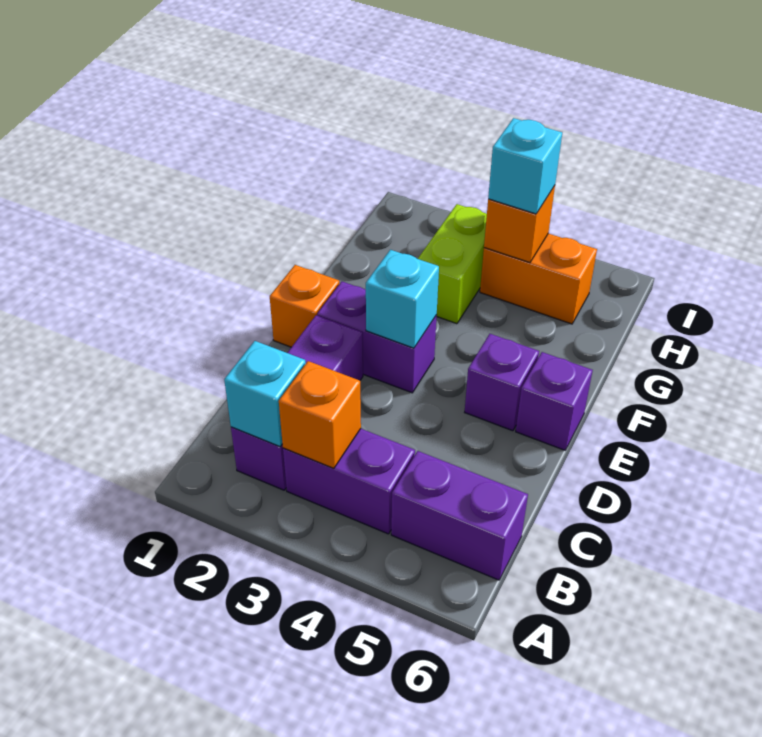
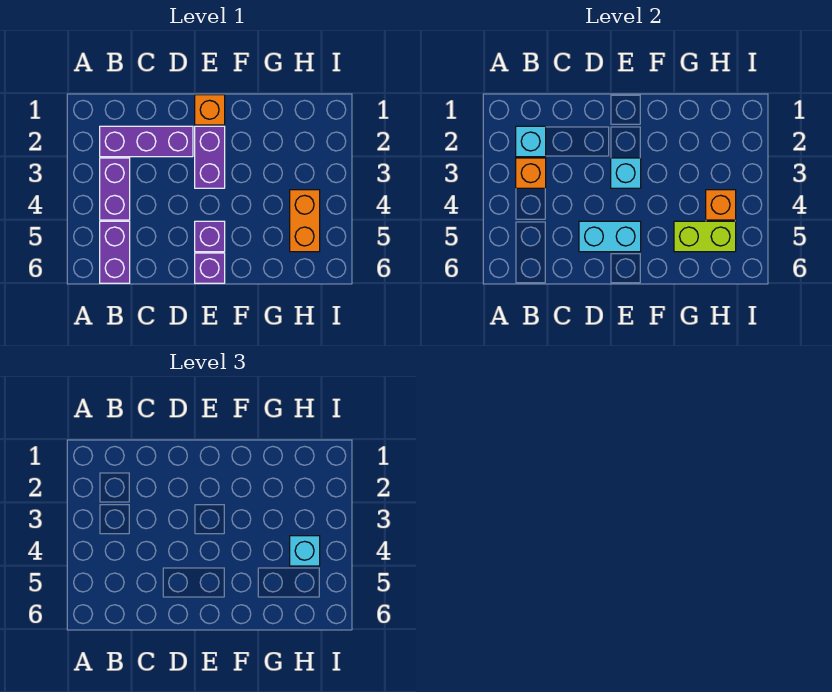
none -> cyan brick D5:E5 level 2
lime brick G3:H3 level 1 -> lime brick G5:H5 level 2

